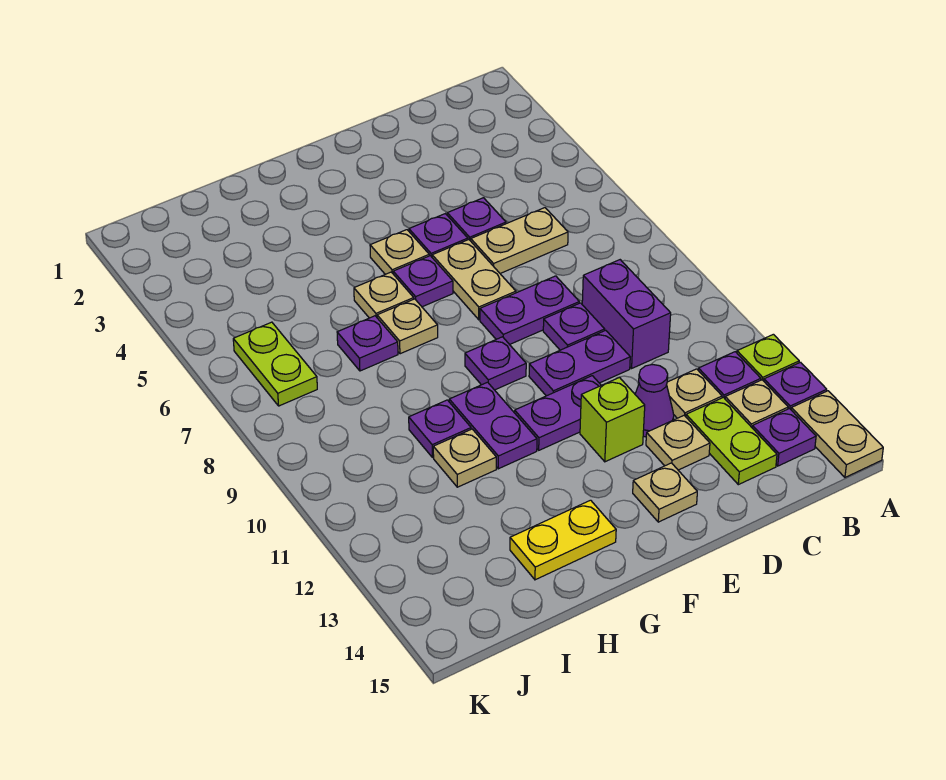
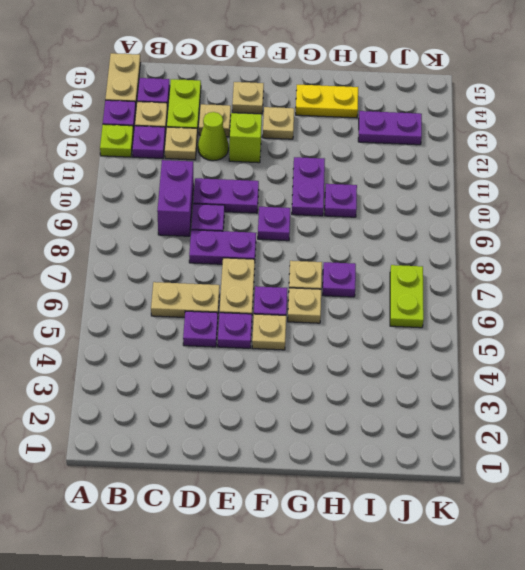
purple cone D12 level 1 -> lime cone D12 level 1
purple plate E11:F11 level 1 -> purple plate I13:J13 level 1
tan plate H11 level 1 -> tan plate F13 level 1

